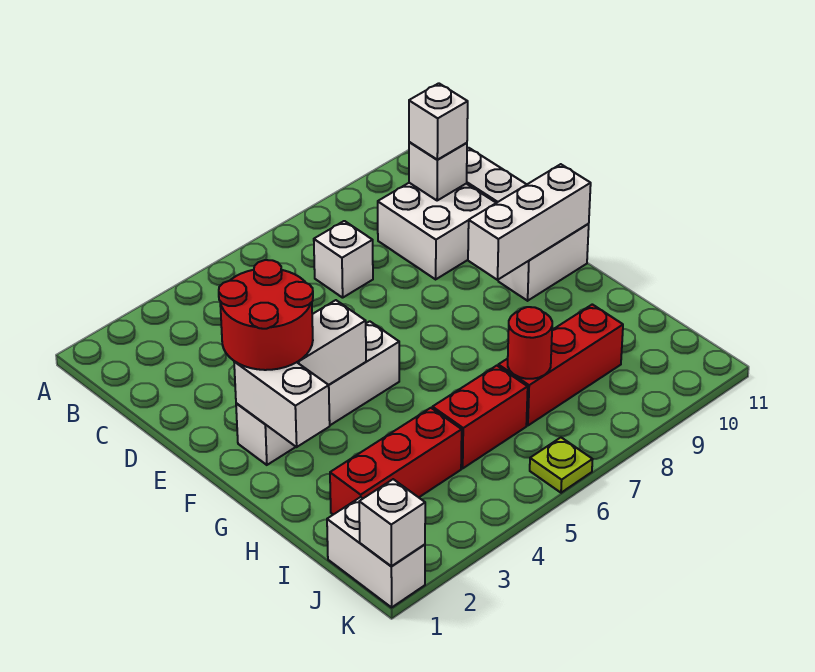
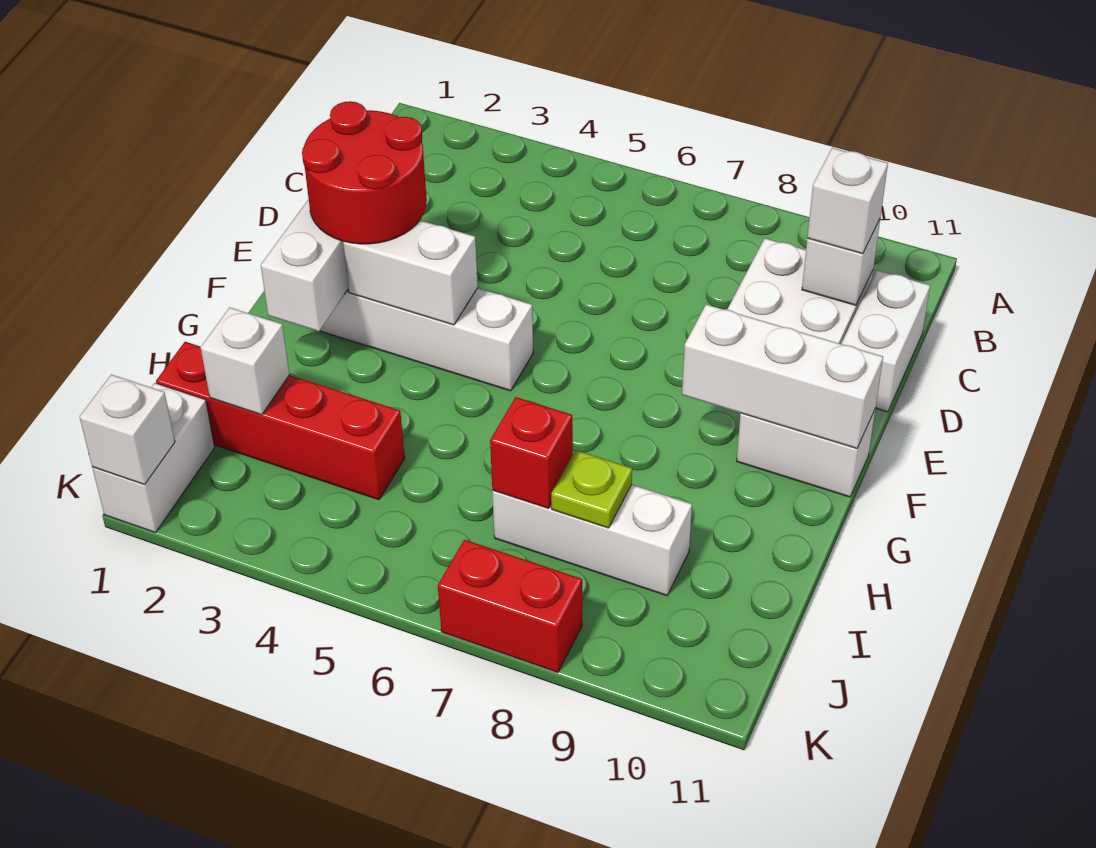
white brick C7 level 1 -> white brick I2 level 2
red brick I2:I4 level 1 -> red brick I1:I4 level 1
red brick I5:I6 level 1 -> red brick K7:K8 level 1
red brick I7:I9 level 1 -> white brick I7:I9 level 1
red round brick I7 level 2 -> red brick I7 level 2
lime plate K6 level 1 -> lime plate I8 level 2

